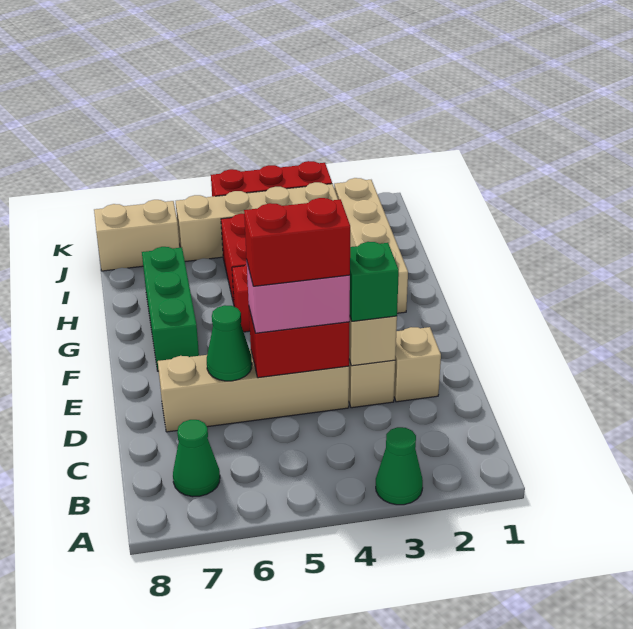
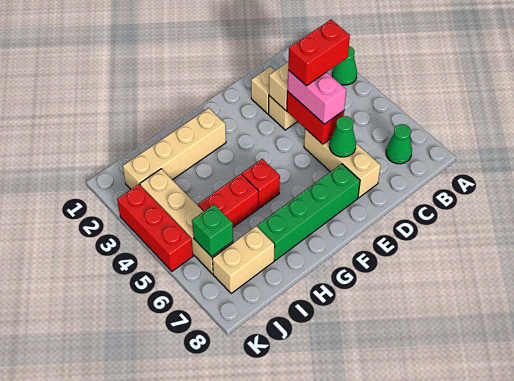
green brick D3 level 3 -> green brick J6 level 2
tan brick D4:D7 level 1 -> tan brick D5:D7 level 1
red brick D4:D5 level 4 -> red brick C4:D4 level 4
green brick F7:H7 level 1 -> green brick E7:H7 level 1
tan brick J7:J8 level 1 -> tan brick I7:J7 level 1

